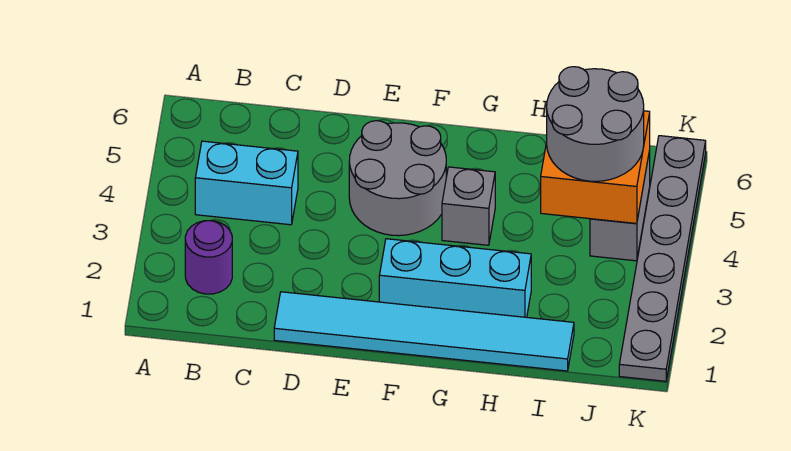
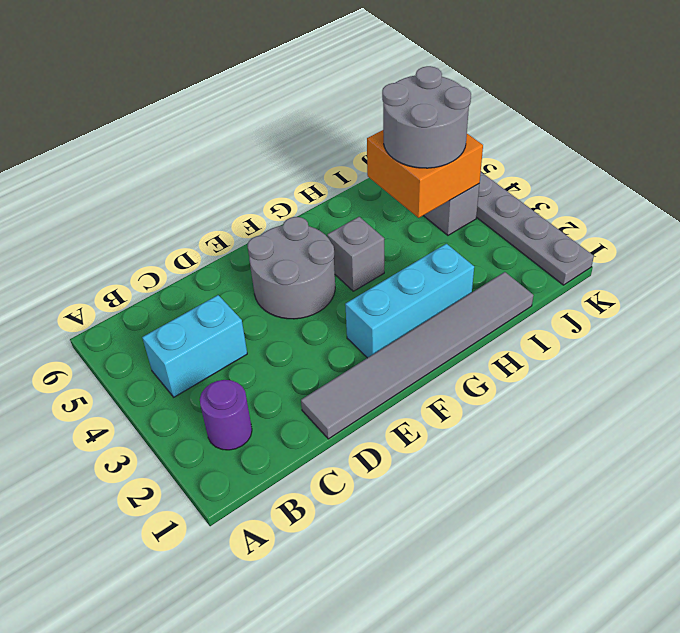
cyan tile D1:I1 level 1 -> grey tile D1:I1 level 1

